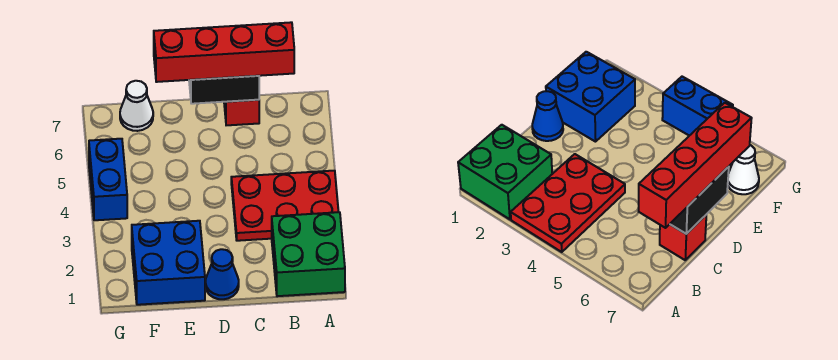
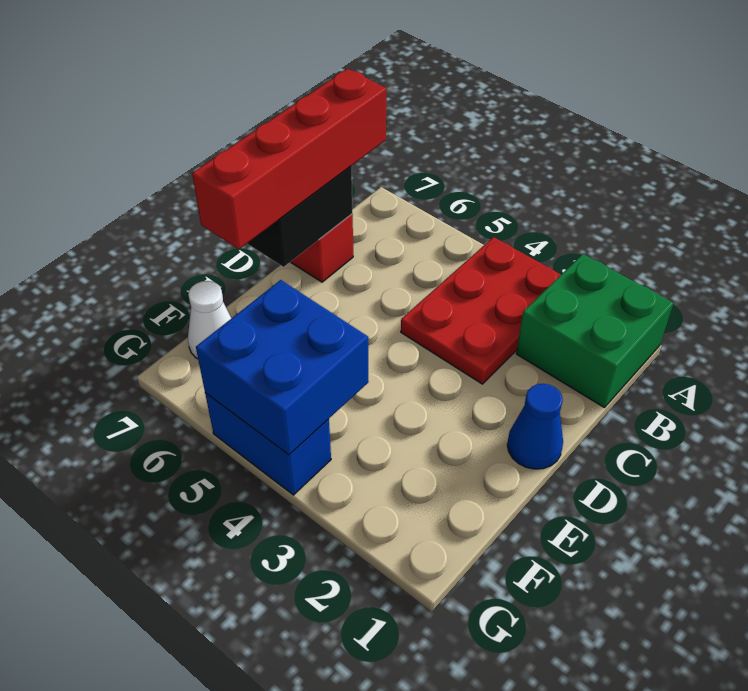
blue brick E1:F2 level 1 -> blue brick F4:G5 level 2

